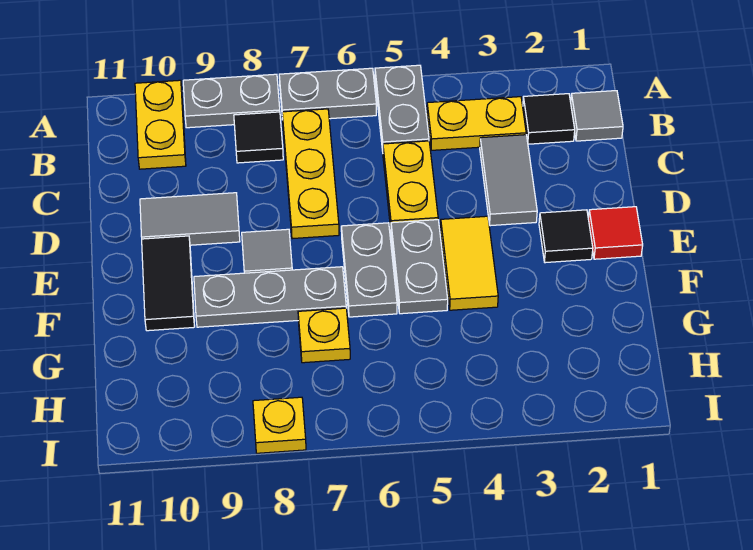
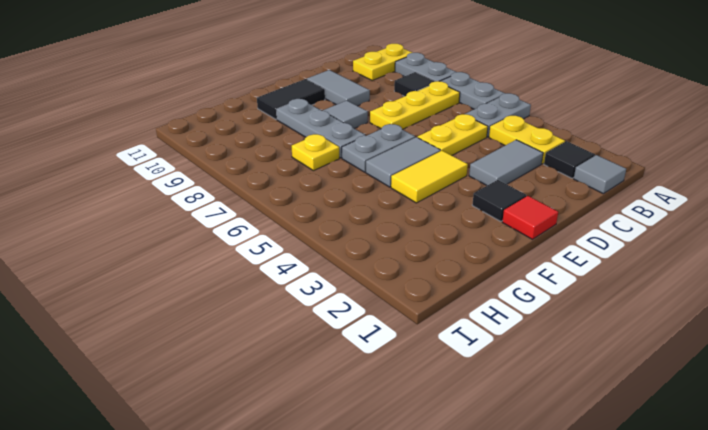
grey plate E5:F5 level 1 -> grey tile E5:F5 level 1
yellow plate I8 level 1 -> none

